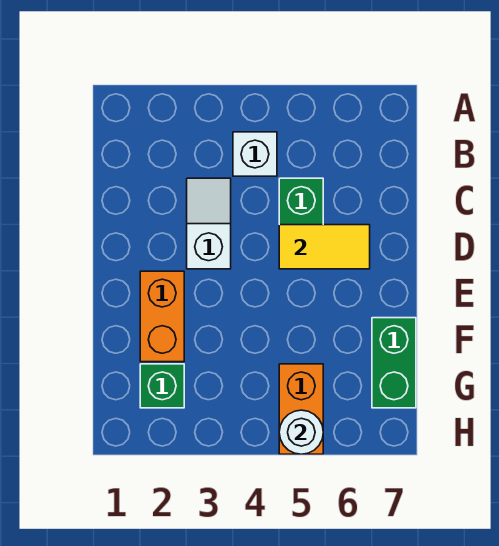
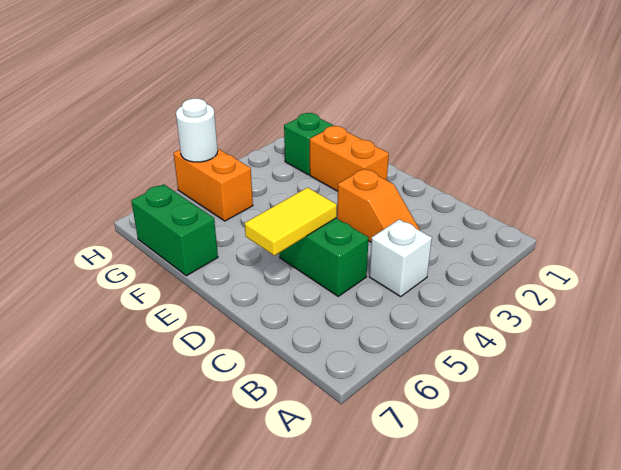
white slope C3:D3 level 1 top D -> orange slope C3:D3 level 1 top D

